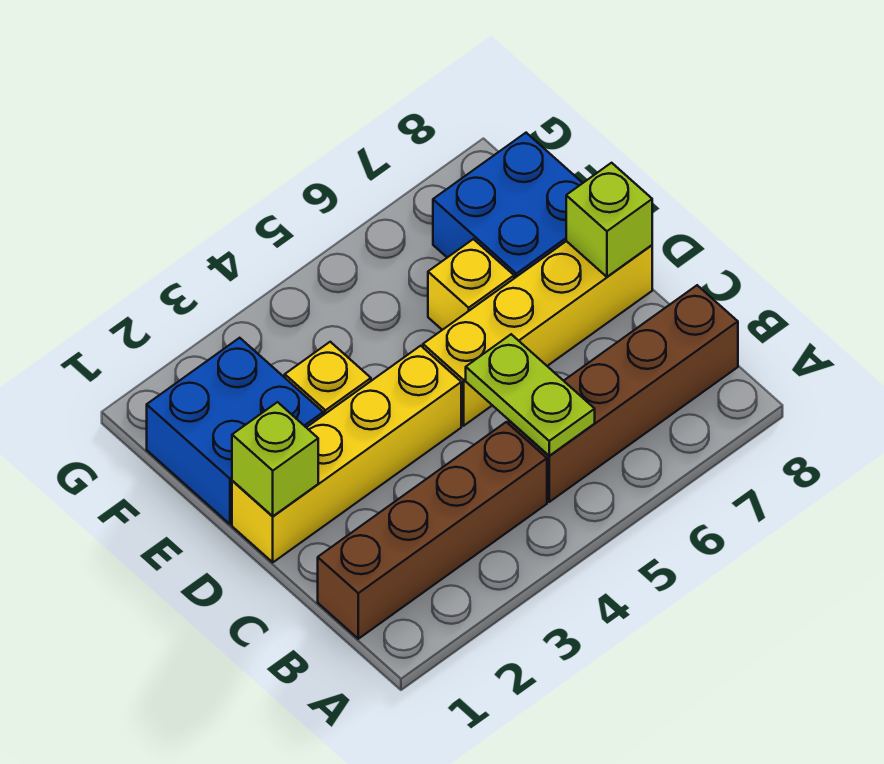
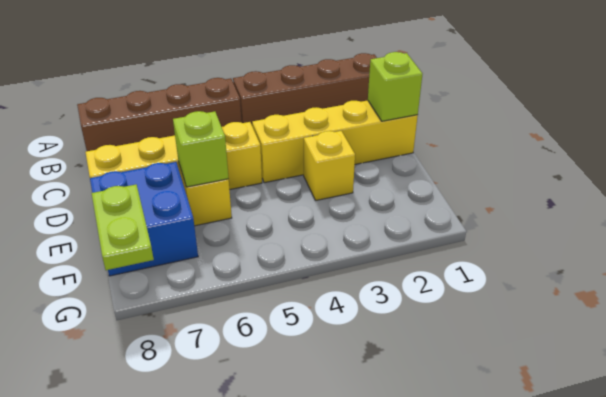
lime plate B5:C5 level 2 -> lime plate F8:G8 level 2
lime brick D8 level 2 -> lime brick E6 level 2
blue brick E1:F2 level 1 -> none

